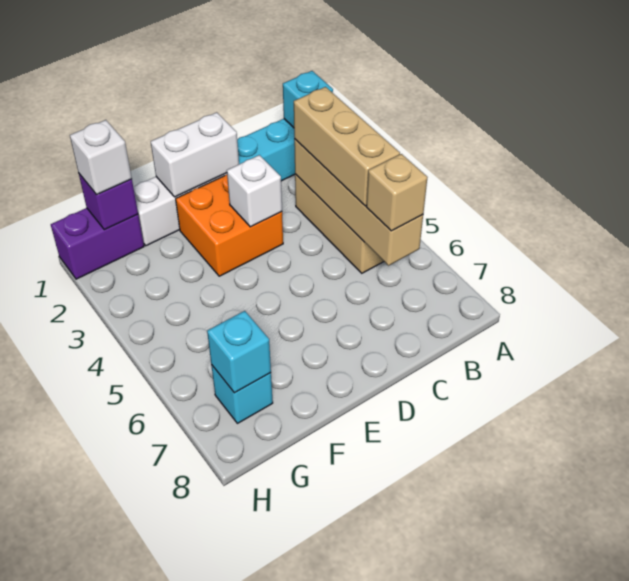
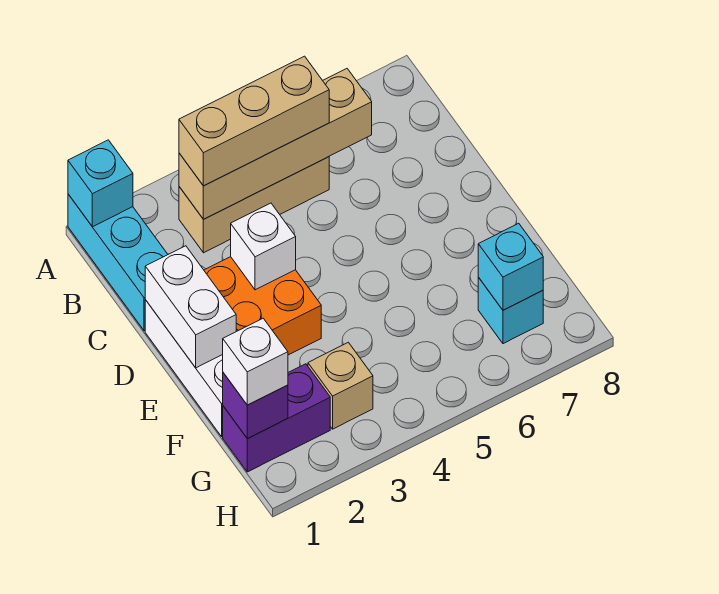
tan brick B6 level 3 -> tan brick G3 level 1
purple brick G1:H1 level 1 -> purple brick G1:G2 level 1

